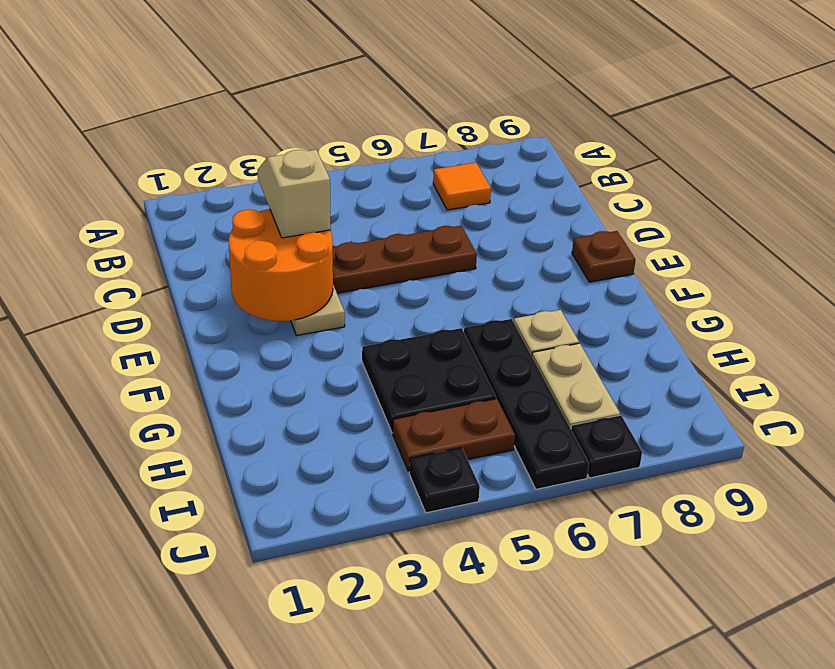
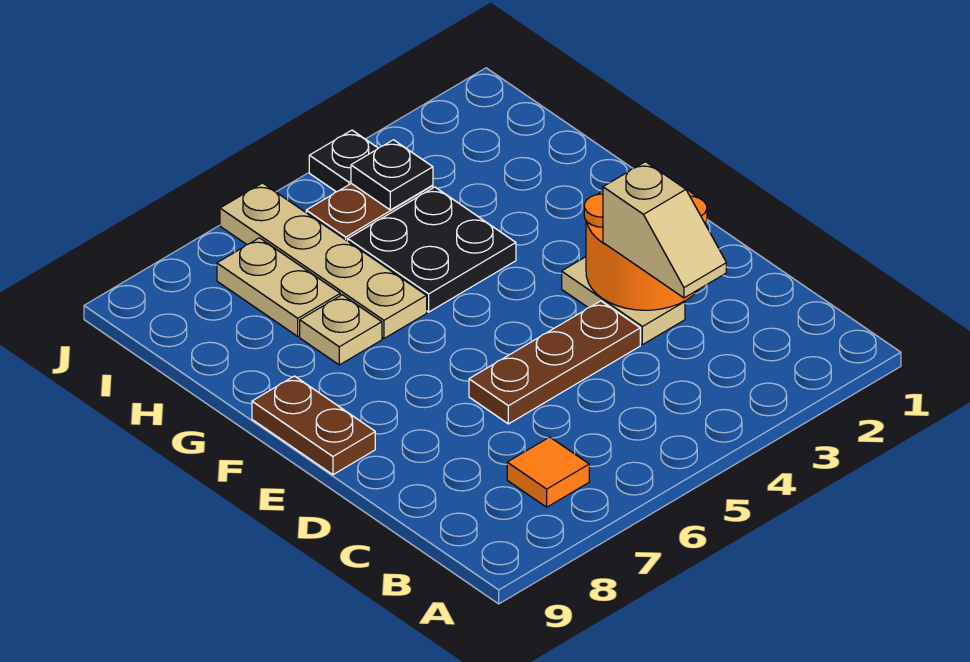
brown plate E9 level 1 -> brown plate E9:F9 level 1
black plate G6:J6 level 1 -> tan plate G6:J6 level 1
black plate J7 level 1 -> black plate I4 level 2

